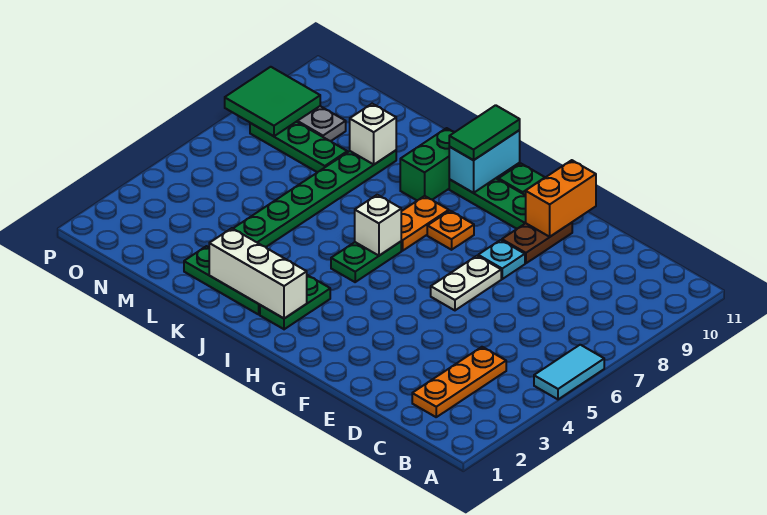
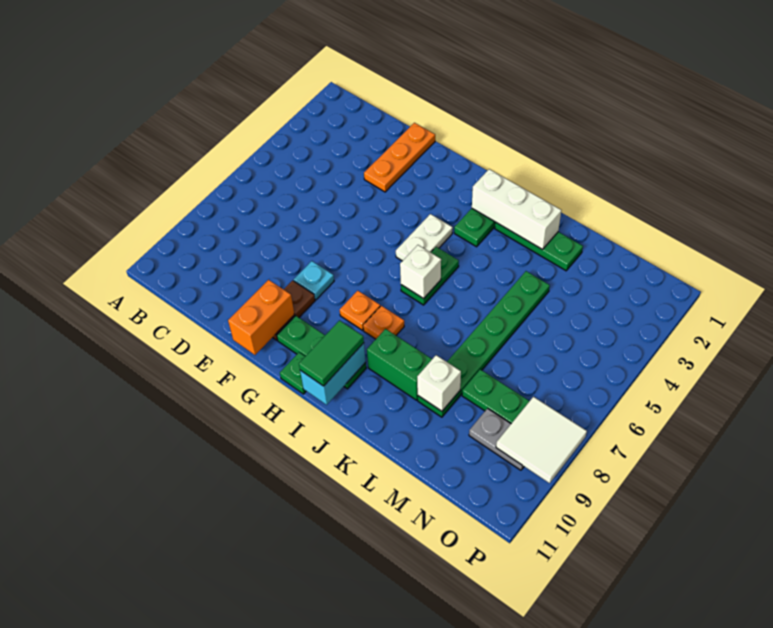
cyan tile A5:A6 level 1 -> none
orange plate C2:C4 level 1 -> orange plate E1:E3 level 1
white plate F6:F7 level 1 -> white plate H4:H5 level 1
orange plate I7:I8 level 1 -> orange plate I8 level 1
green brick J9:J10 level 1 -> green brick J9:K9 level 1
green tile O8:P9 level 2 -> white tile O8:P9 level 2

